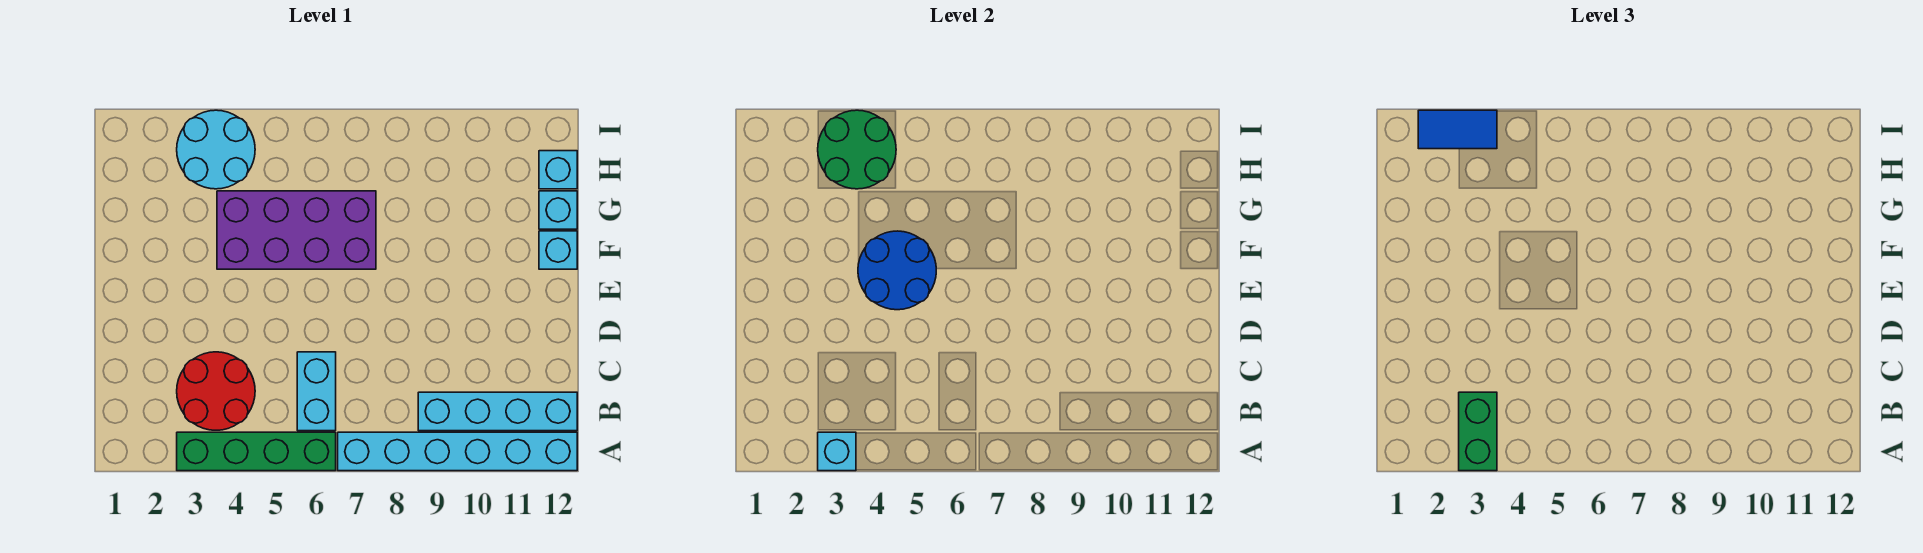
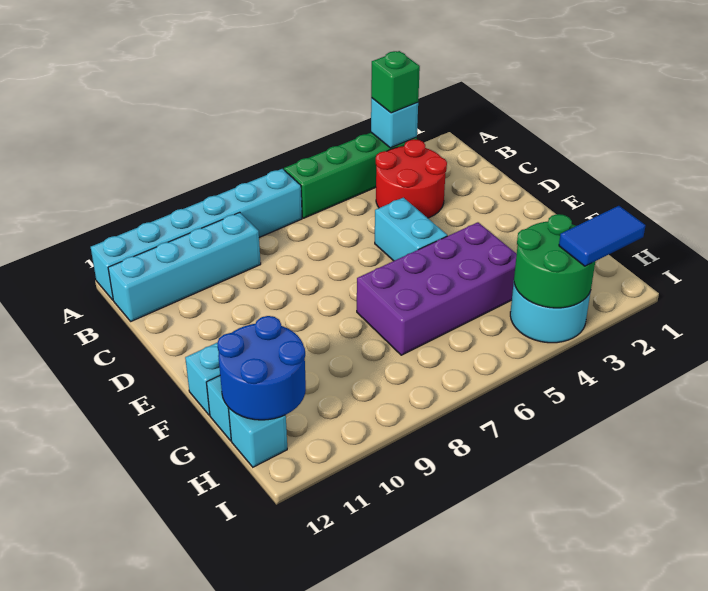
green brick A3:B3 level 3 -> green brick A3 level 3
cyan brick B6:C6 level 1 -> cyan brick D5:E5 level 1
blue round brick E4:F5 level 2 -> blue round brick G11:H12 level 2

